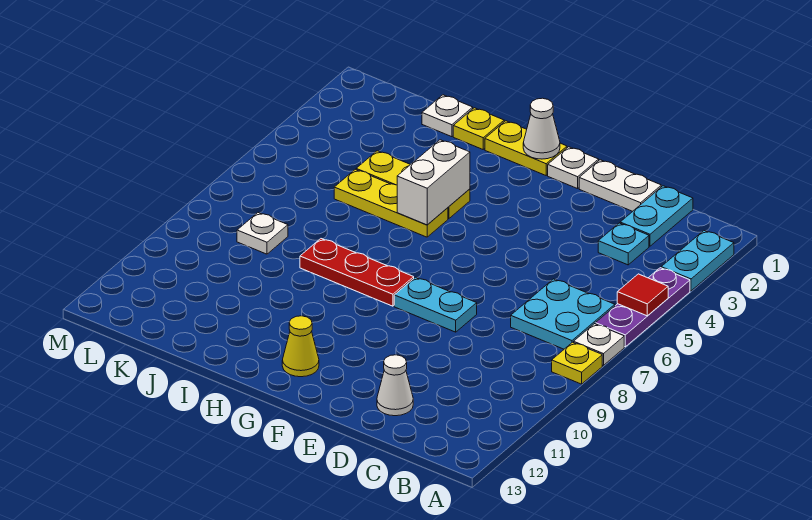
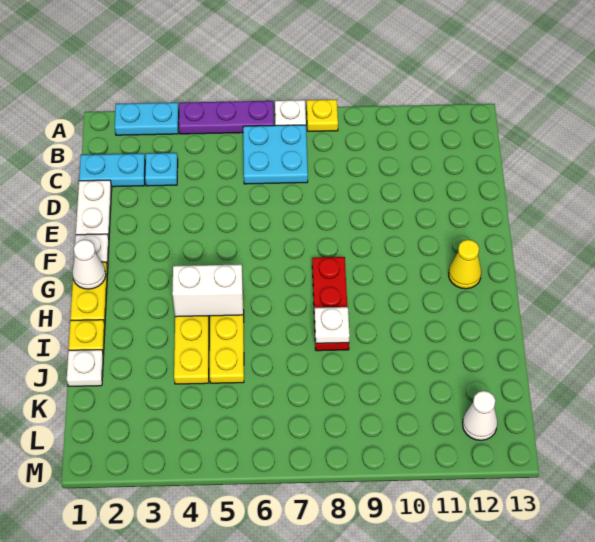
red tile A5 level 2 -> none
white cone D12 level 1 -> white cone L12 level 1
cyan plate E8:F8 level 1 -> none
white plate K8 level 1 -> white plate I8 level 2

